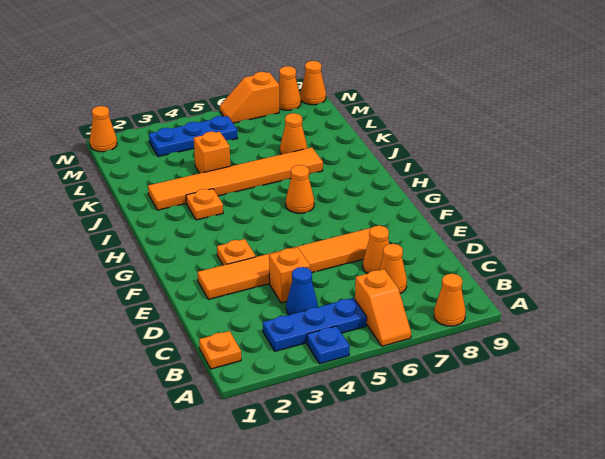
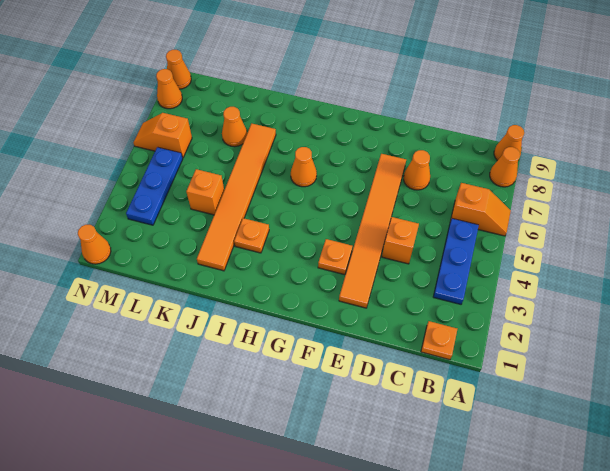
blue plate A4 level 1 -> none
blue cone C4 level 1 -> none
orange cone C7 level 1 -> orange cone A9 level 1
orange slope N6:N7 level 1 top 7 -> orange slope M6:N6 level 1 top M

